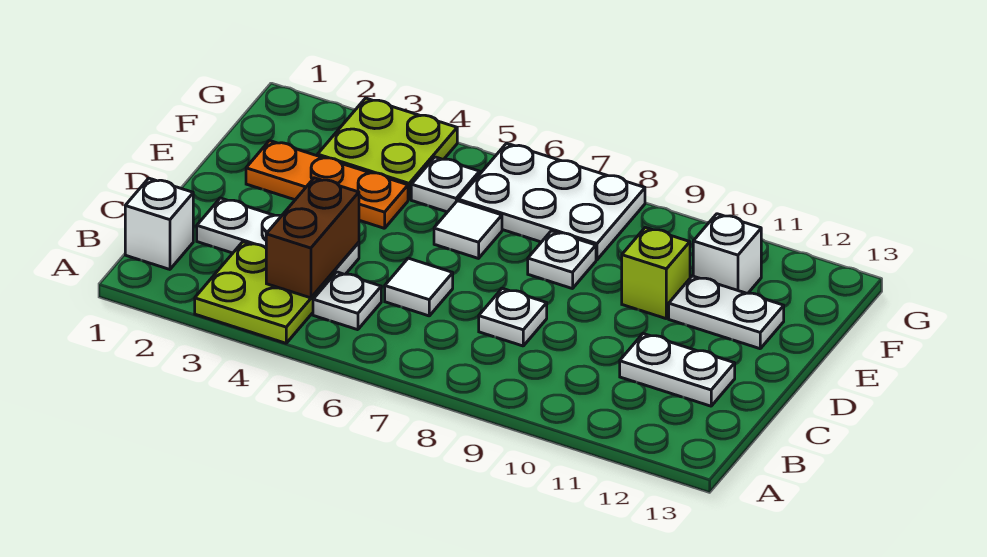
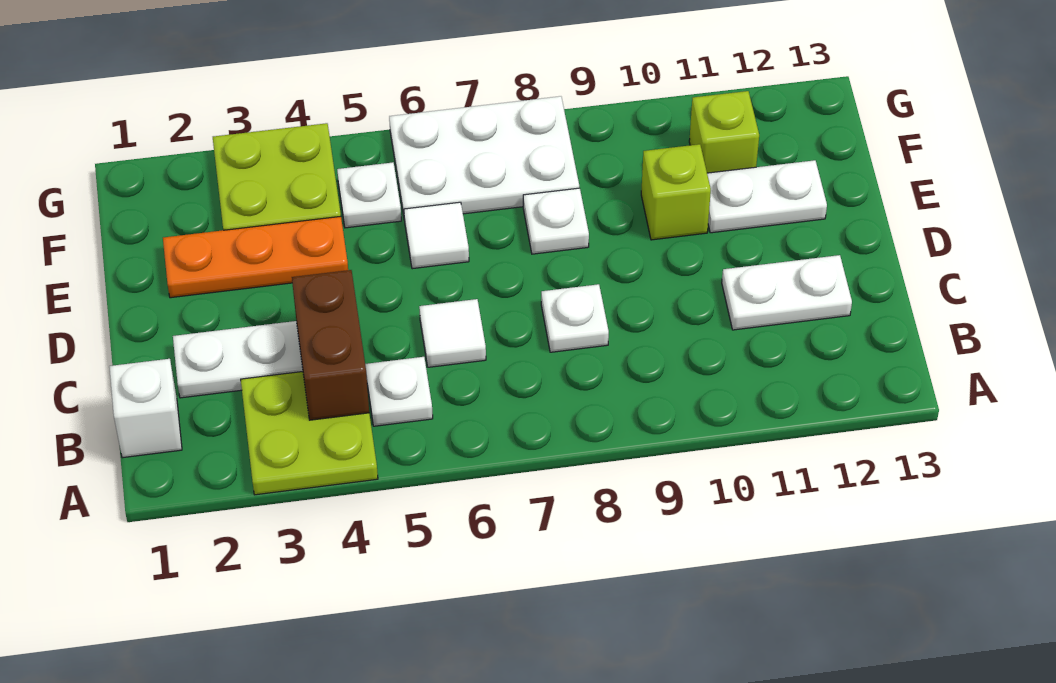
white brick F11 level 1 -> lime brick F11 level 1

